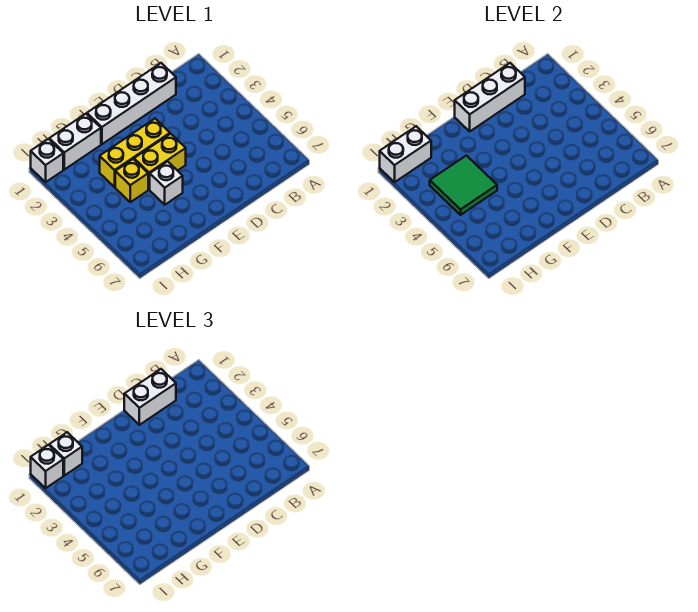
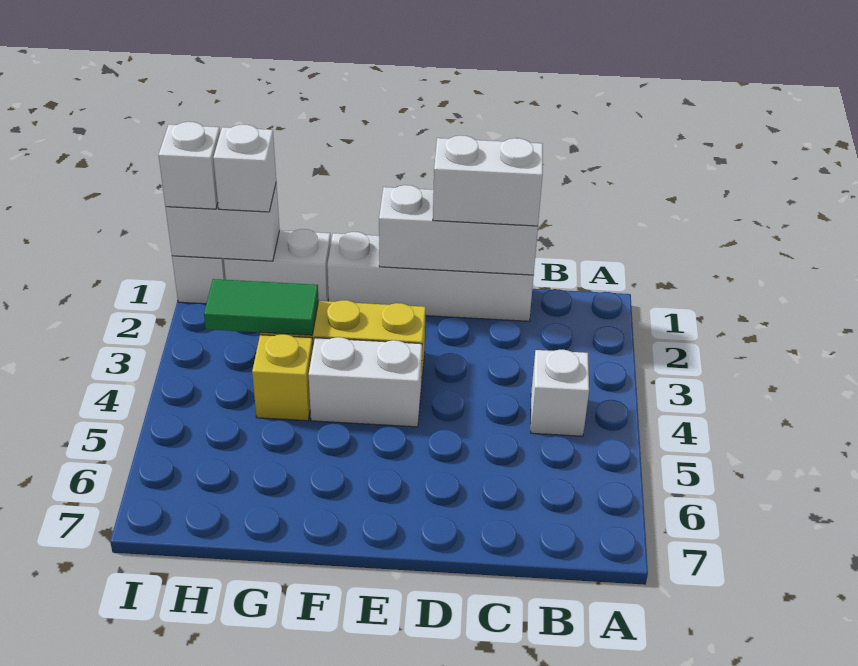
yellow brick E4:F4 level 1 -> white brick E4:F4 level 1
white brick F5 level 1 -> white brick B4 level 1
green tile G3:H4 level 2 -> green tile G3:H3 level 2

